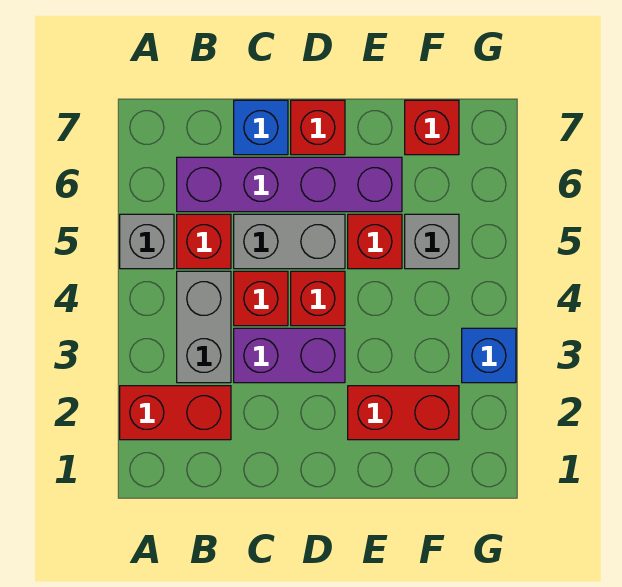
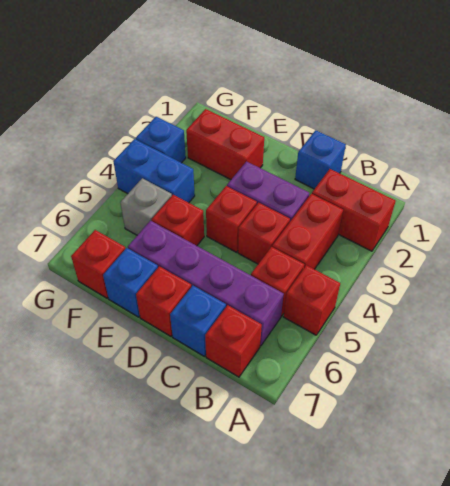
grey brick A5 level 1 -> red brick A5 level 1
grey brick B3:B4 level 1 -> red brick B3:B4 level 1
none -> red brick B7 level 1
none -> blue brick C1 level 1
grey brick C5:D5 level 1 -> none
none -> blue brick E7 level 1
none -> blue brick F4:G4 level 1

